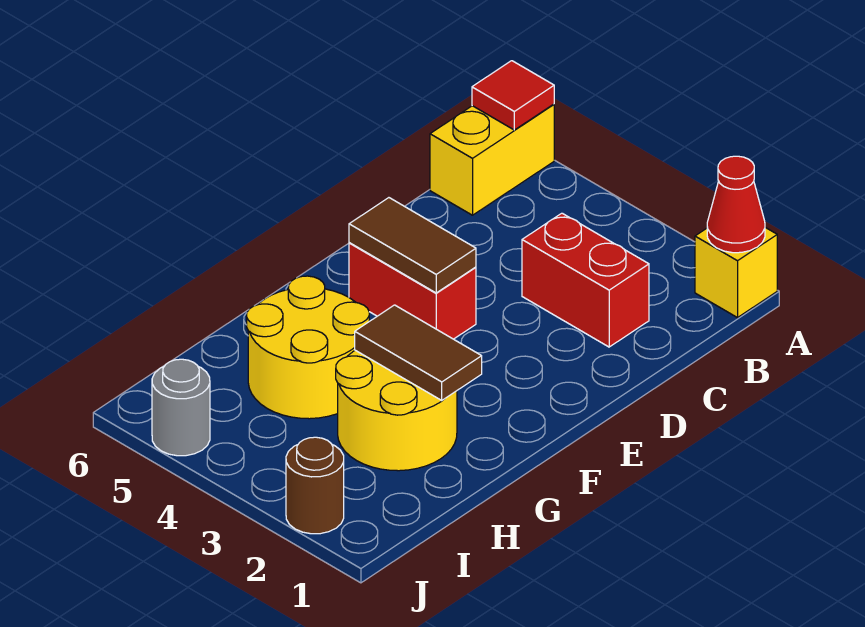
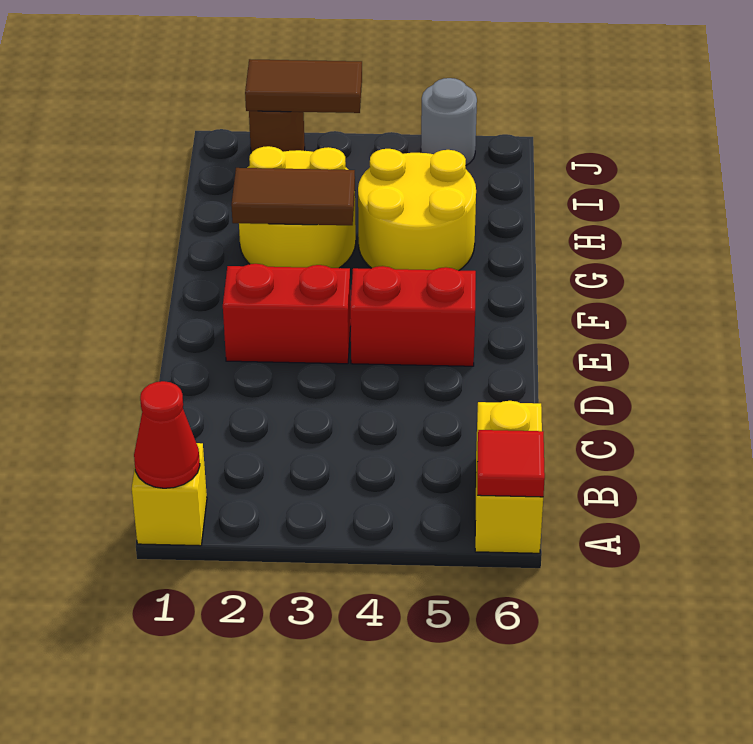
red brick C2:C3 level 1 -> red brick E2:E3 level 1
brown tile E4:E5 level 2 -> brown tile J2:J3 level 2

